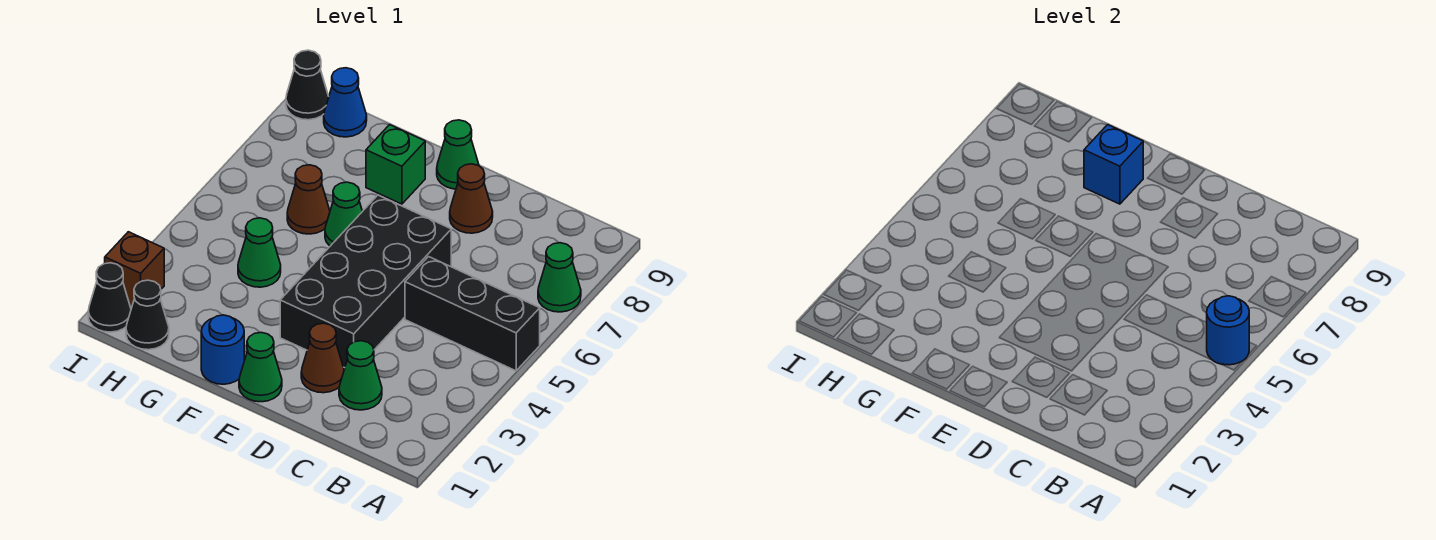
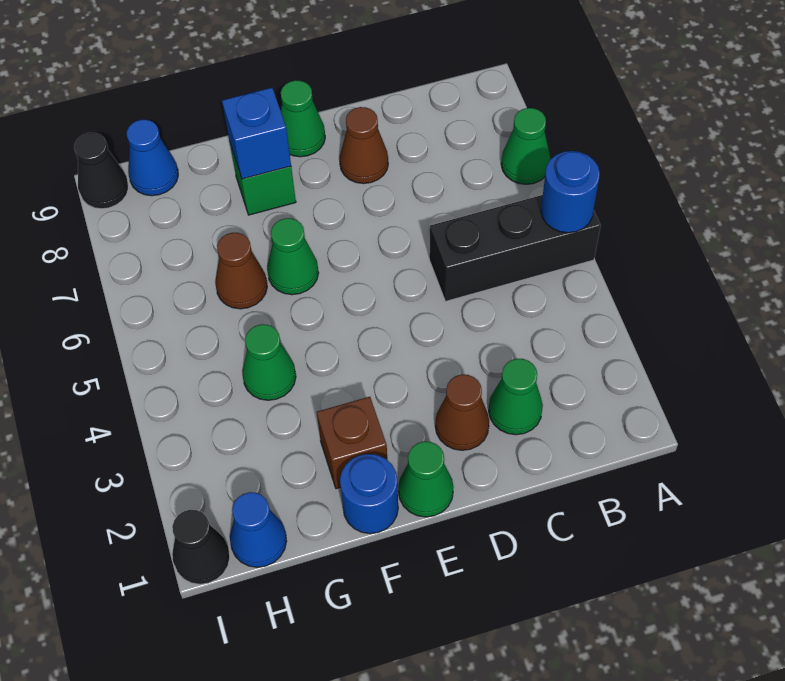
black brick D3:E6 level 1 -> none
black cone H1 level 1 -> blue cone H1 level 1
brown brick I2 level 1 -> brown brick F2 level 1

